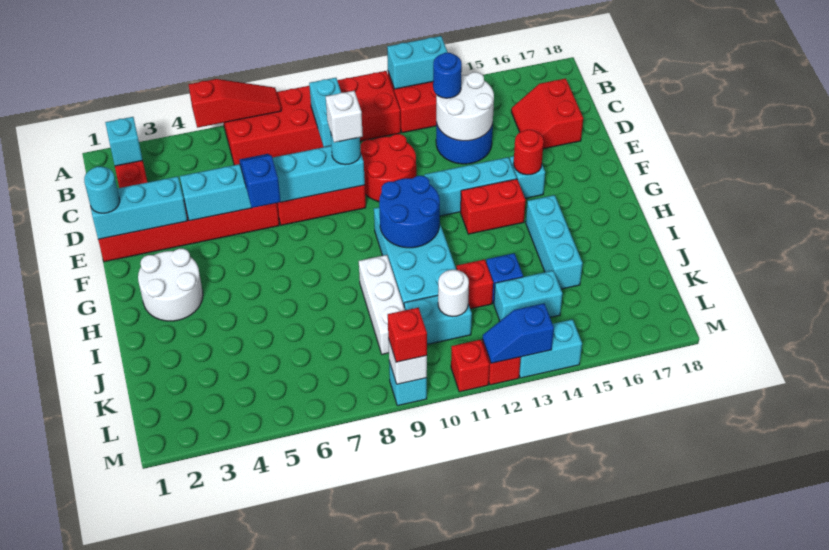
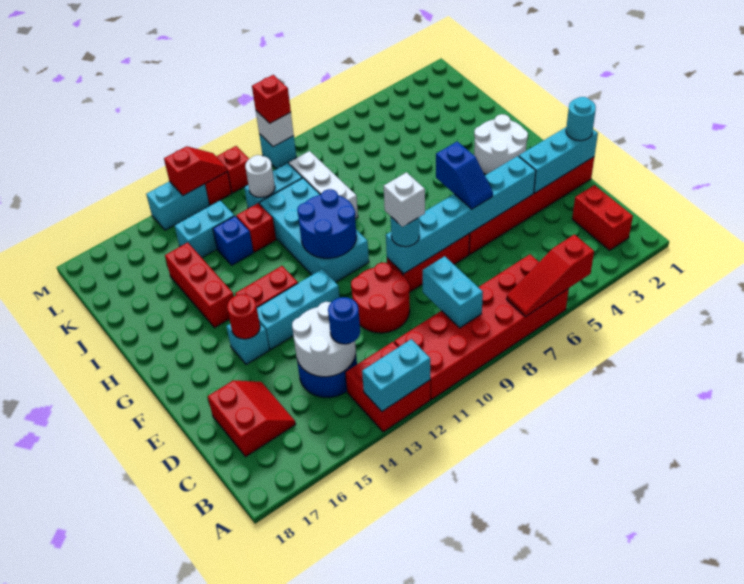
cyan brick B2 level 2 -> none
cyan brick H15:J15 level 1 -> red brick H15:J15 level 1
blue slope M12:M13 level 2 top 13 -> red slope M12:M13 level 2 top 13

